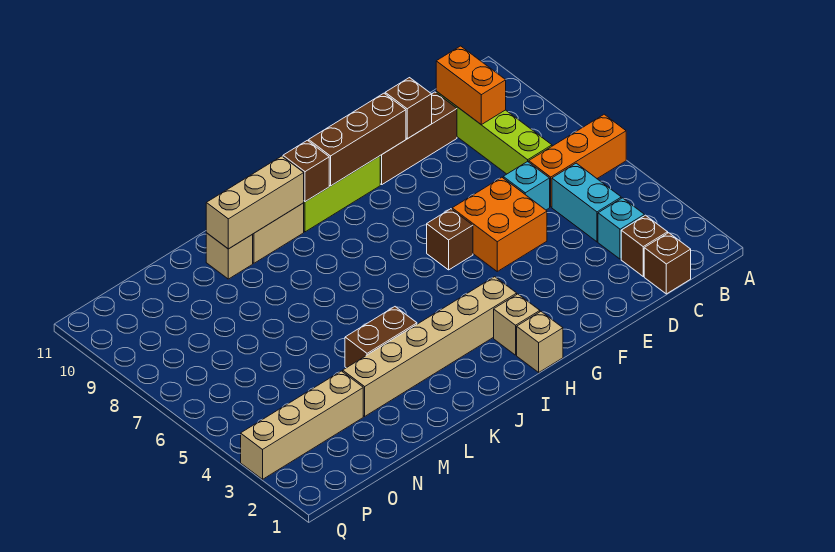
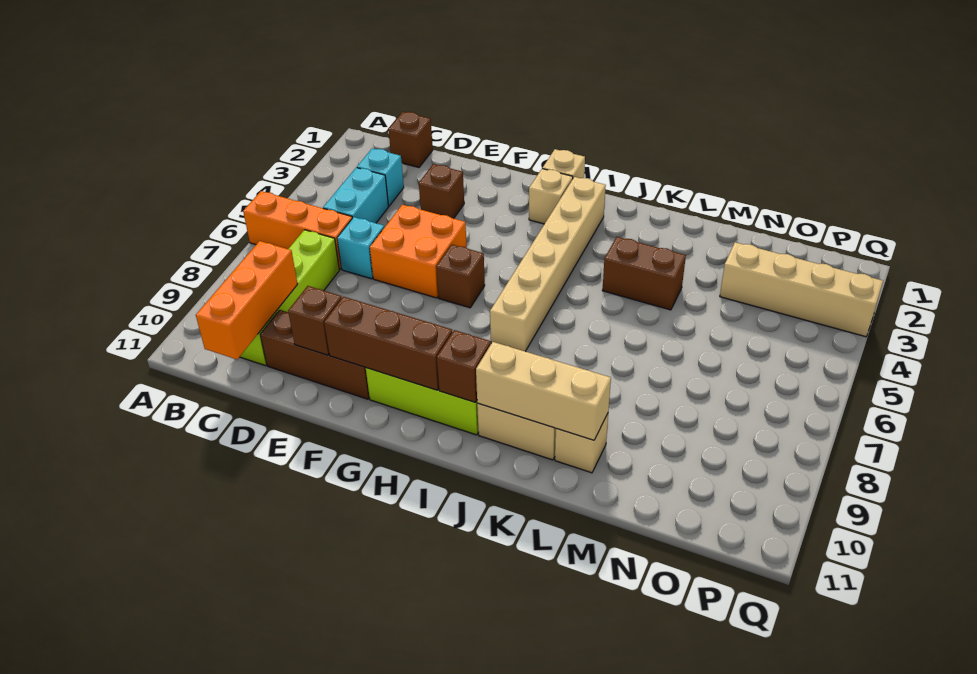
brown brick C2 level 1 -> brown brick E3 level 1
orange brick C9:C10 level 2 -> orange brick C9:C11 level 2
tan brick H3:M3 level 1 -> tan brick I2:I7 level 1

